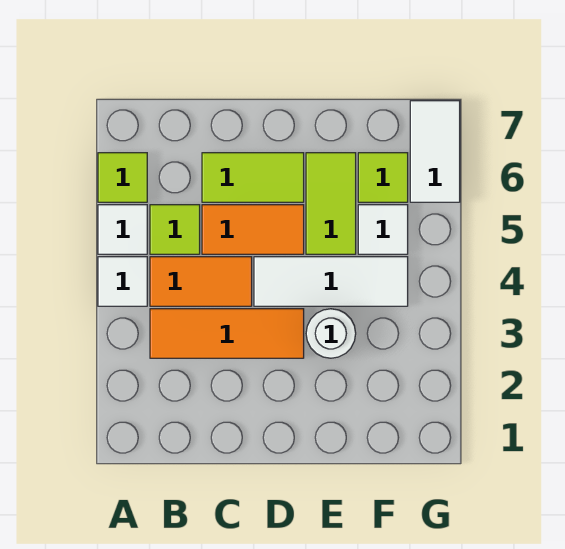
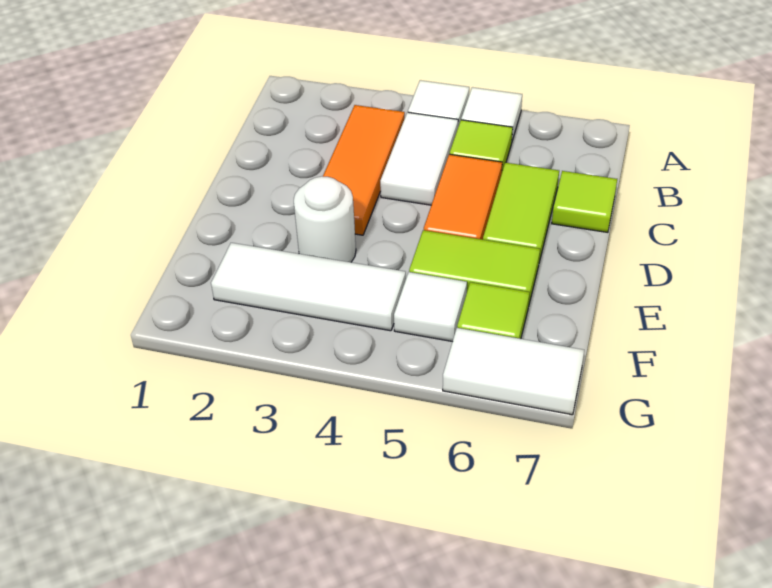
lime tile A6 level 1 -> lime tile C7 level 1
orange tile B4:C4 level 1 -> white tile B4:C4 level 1
white tile D4:F4 level 1 -> white tile F2:F4 level 1

